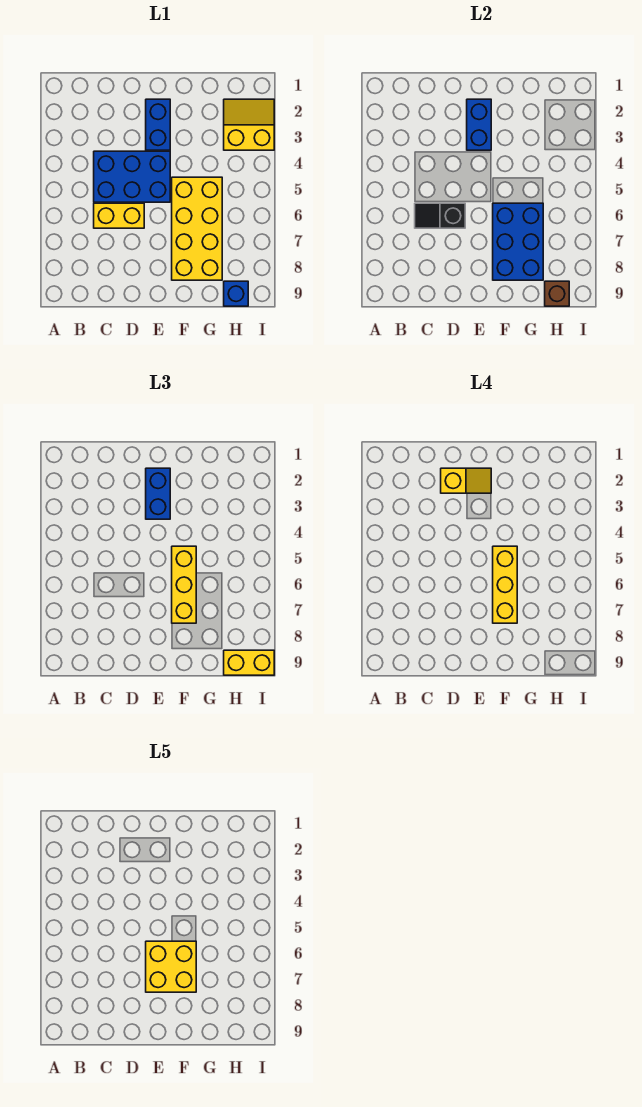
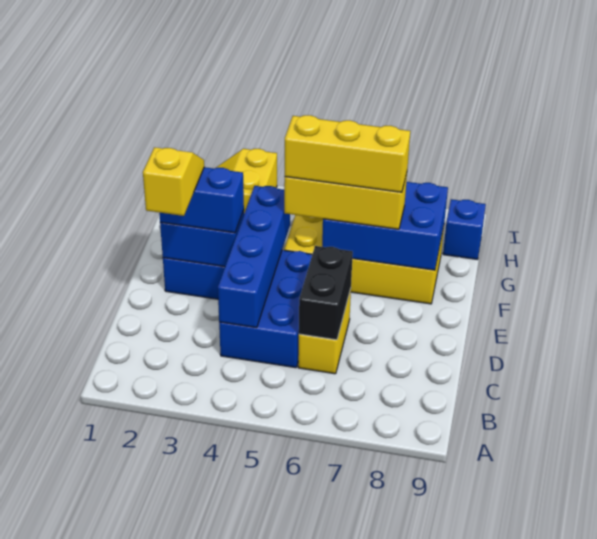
none -> blue brick C4:F4 level 2
black slope C6:D6 level 2 top D -> black brick C6:D6 level 2
yellow brick E6:F7 level 5 -> none
brown brick H9 level 2 -> none
yellow brick H9:I9 level 3 -> none

